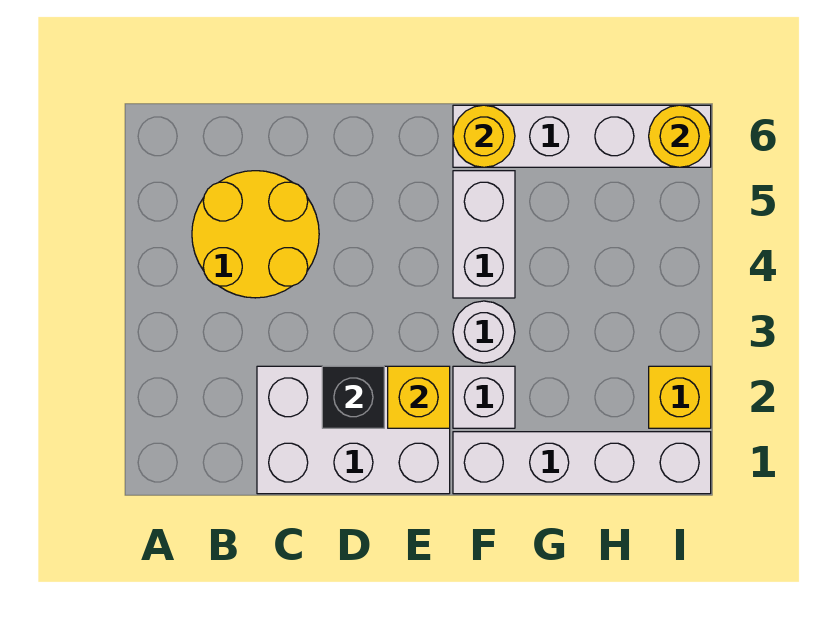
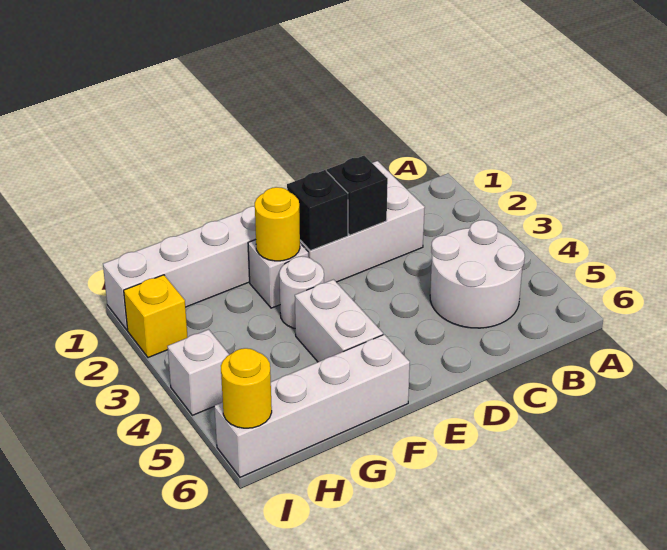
yellow round brick B4:C5 level 1 -> white round brick B4:C5 level 1
yellow brick E2 level 2 -> black brick E2 level 2
yellow round brick F6 level 2 -> yellow round brick F2 level 2
none -> white brick I4 level 1

